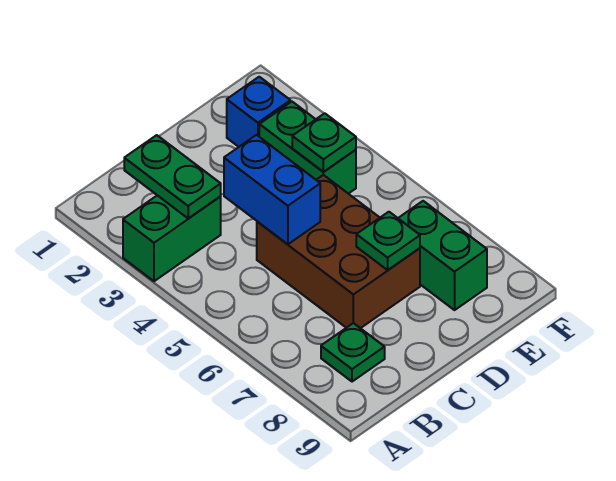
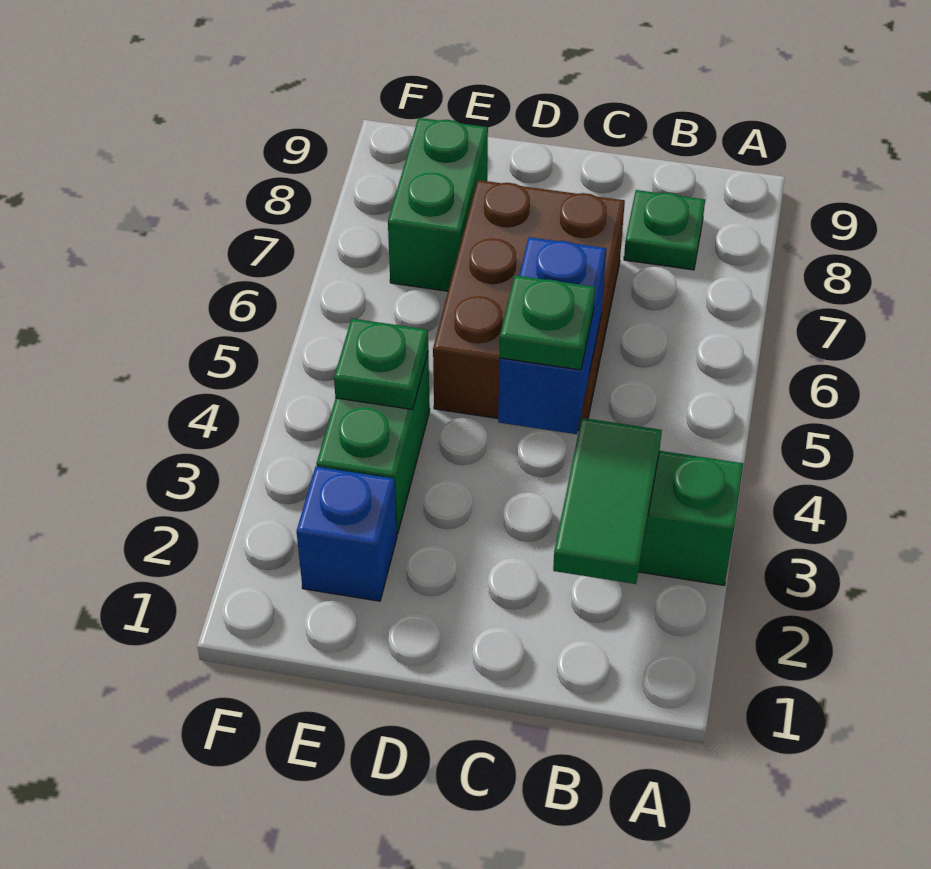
green plate B2:B3 level 2 -> green tile B2:B3 level 2
green plate D7 level 2 -> green plate C4 level 3

